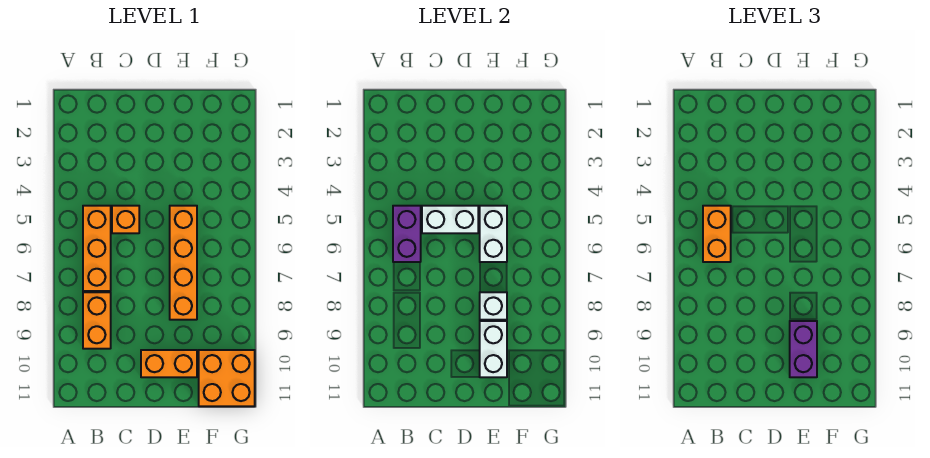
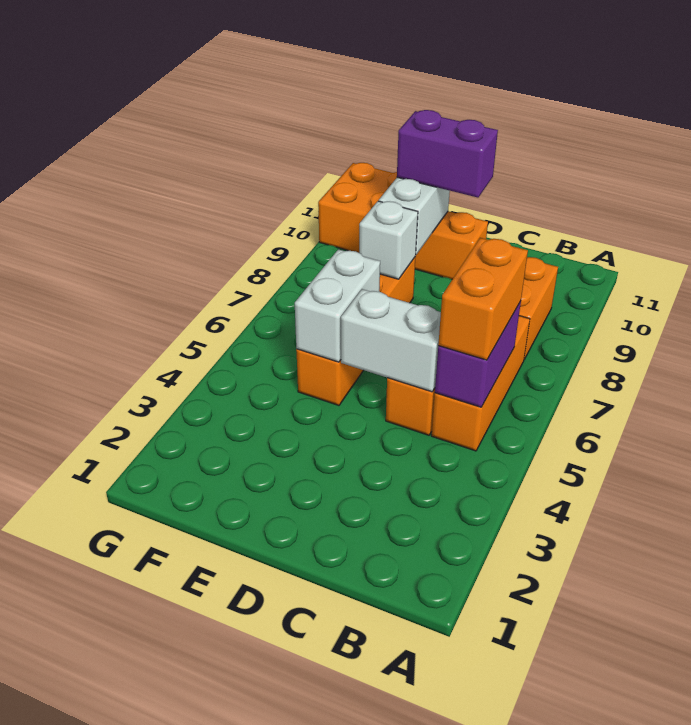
purple brick E9:E10 level 3 -> purple brick D10:E10 level 3

